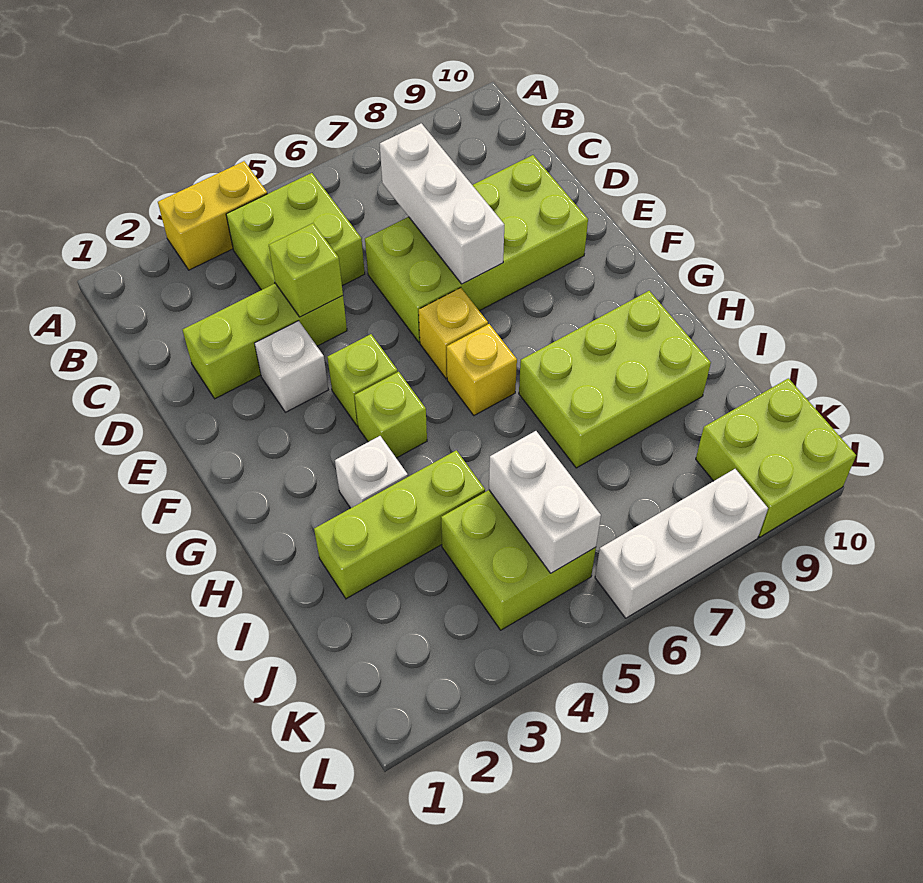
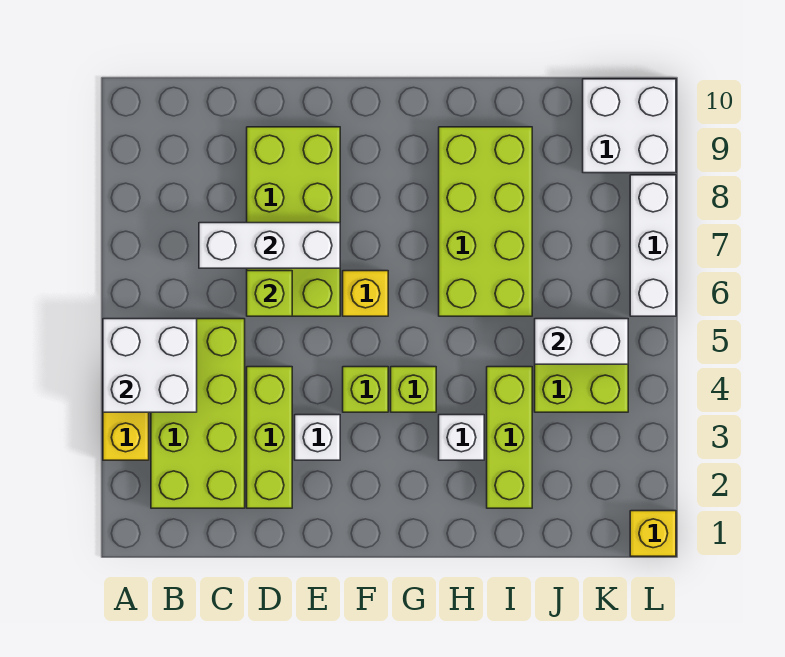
none -> white brick A4:B5 level 2
lime brick B4:C5 level 1 -> lime brick B2:C5 level 1
lime brick D4 level 2 -> lime brick D6 level 2
yellow brick G6 level 1 -> yellow brick L1 level 1
lime brick H7:I9 level 1 -> lime brick H6:I9 level 1
lime brick K9:L10 level 1 -> white brick K9:L10 level 1

